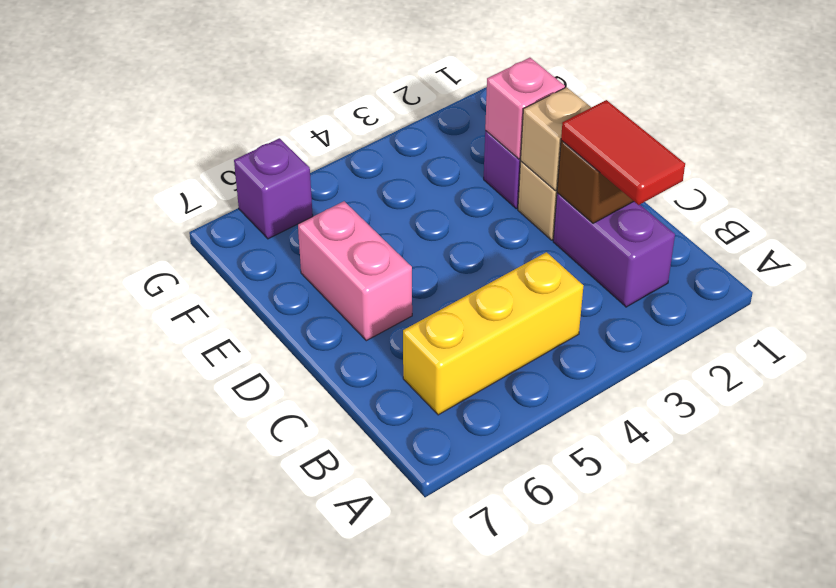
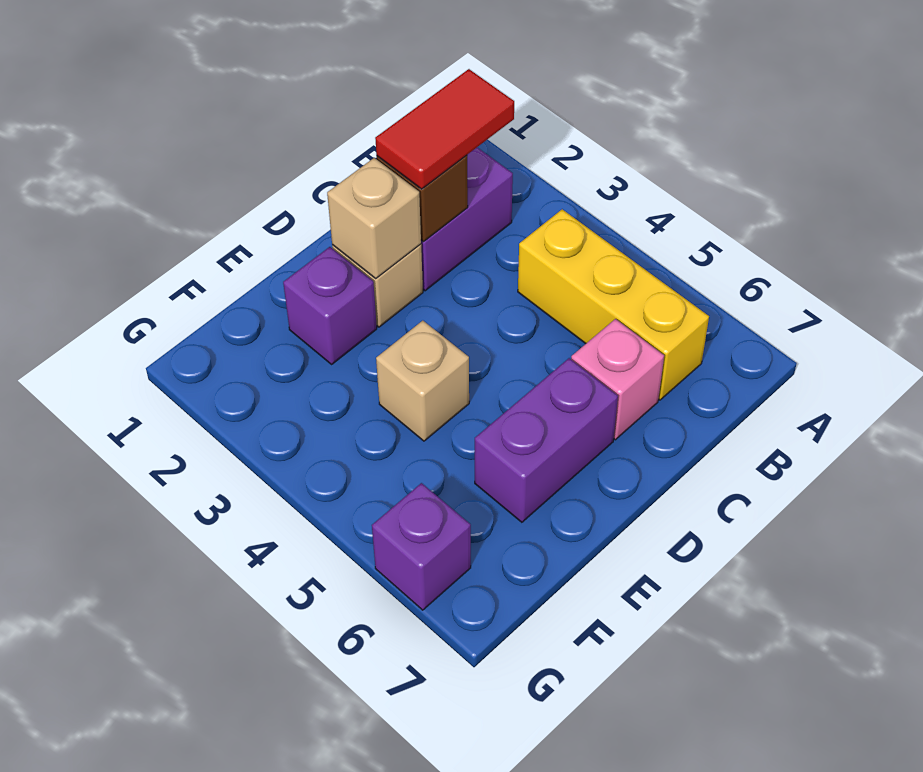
pink brick D6:E6 level 1 -> purple brick D6:E6 level 1
pink brick E2 level 2 -> pink brick C6 level 1
none -> tan brick E4 level 1

